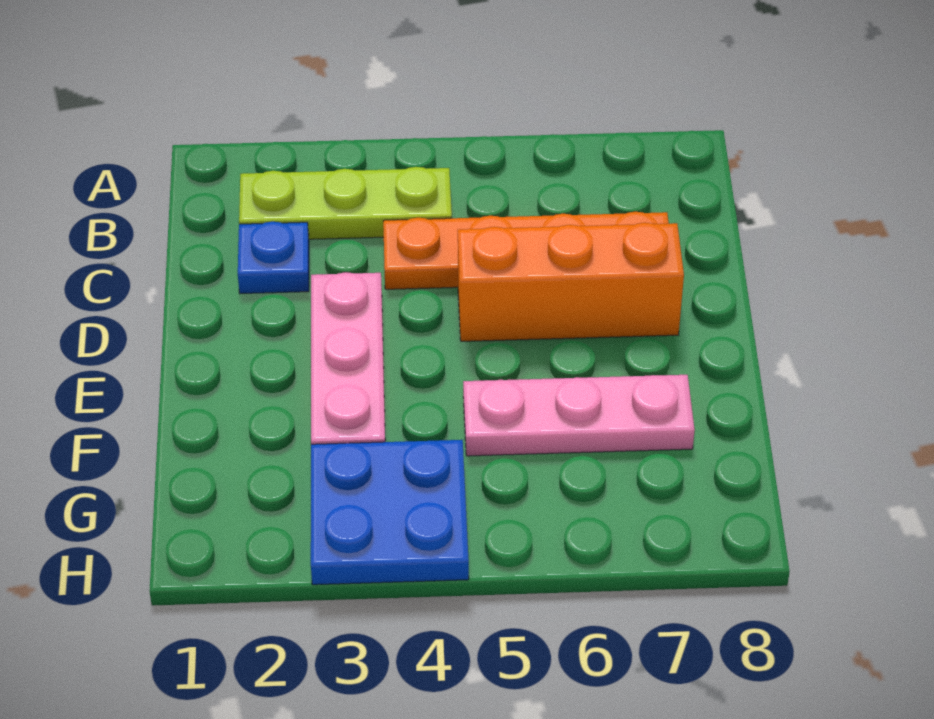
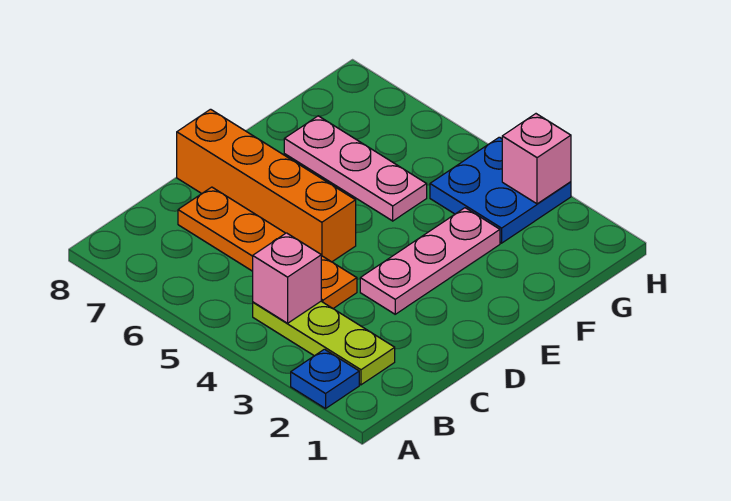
none -> pink brick B4 level 2
blue plate C2 level 1 -> blue plate A2 level 1
orange brick D5:D7 level 1 -> orange brick D5:D8 level 1
none -> pink brick H3 level 2

